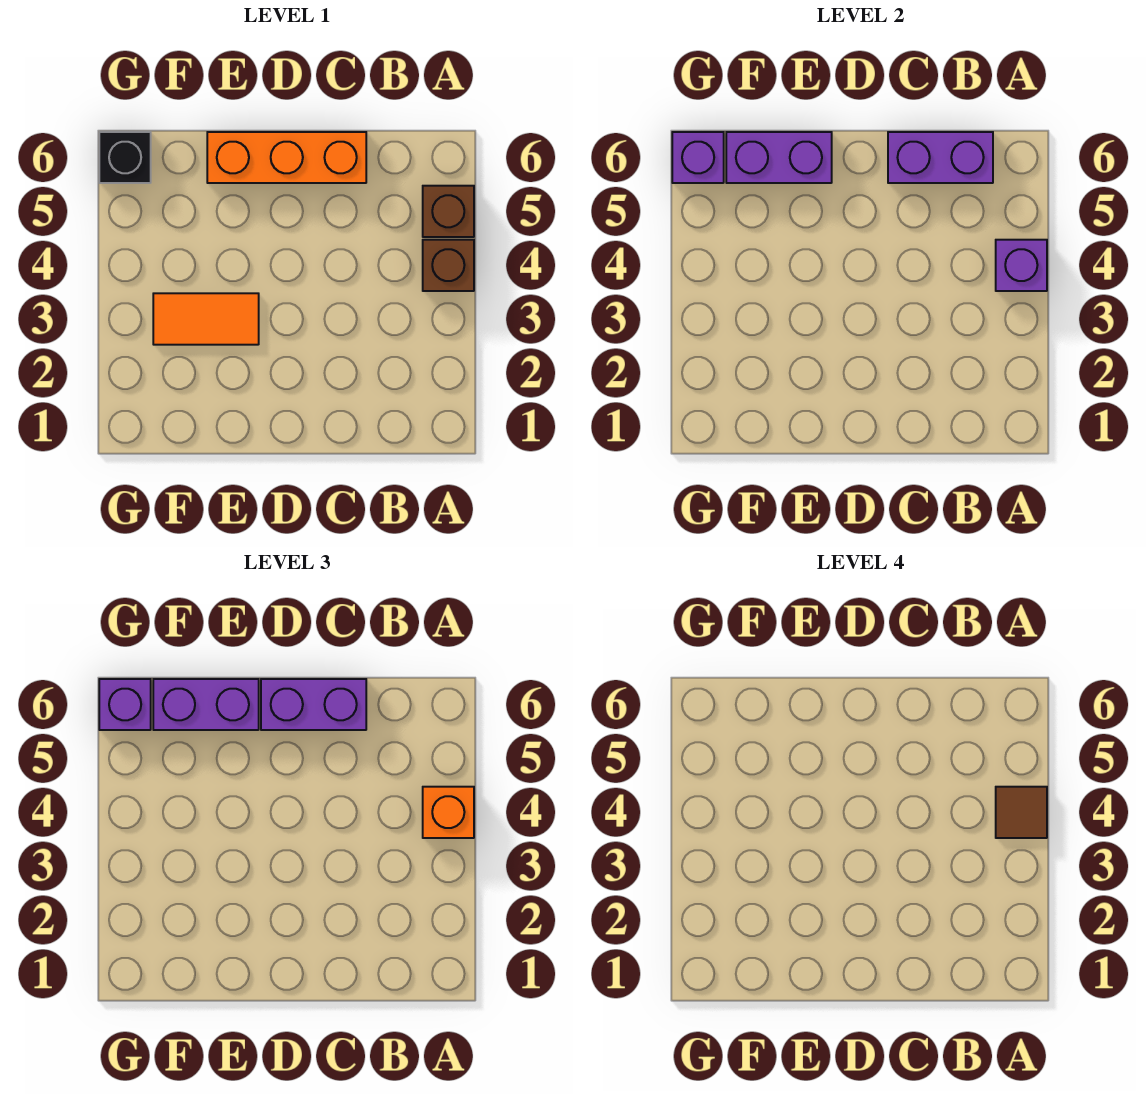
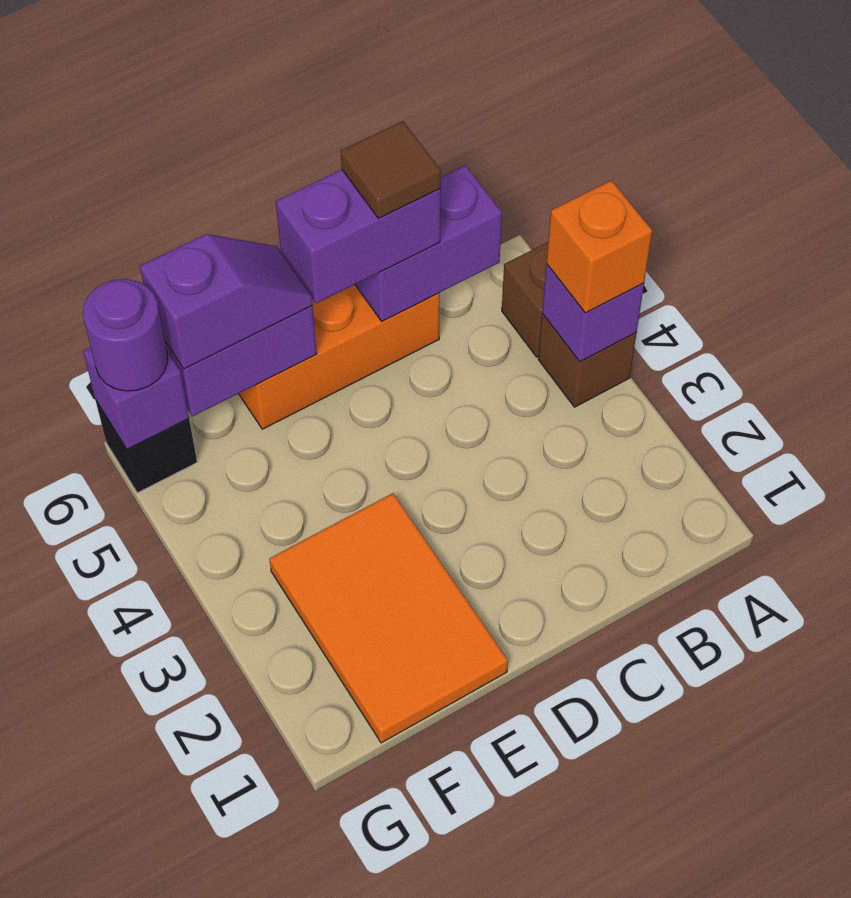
brown tile A4 level 4 -> brown tile C6 level 4
orange tile E3:F3 level 1 -> orange tile E1:F3 level 1
purple brick E6:F6 level 3 -> purple slope E6:F6 level 3 top F
purple brick G6 level 3 -> purple round brick G6 level 3

